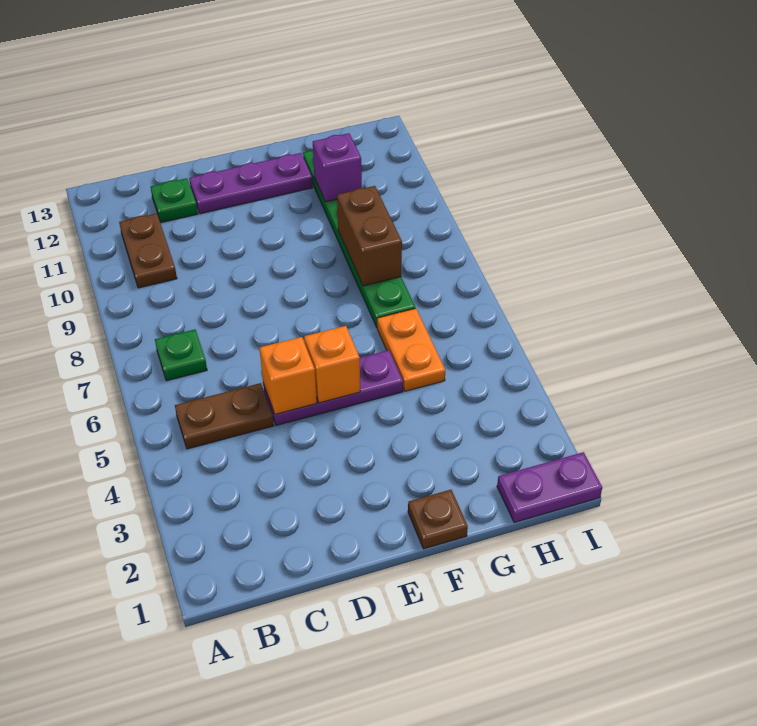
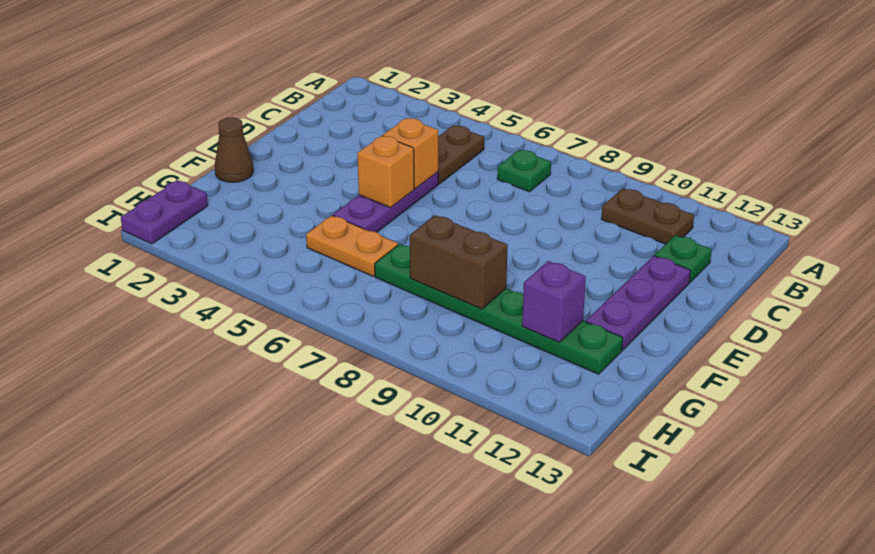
brown plate F1 level 1 -> brown cone F1 level 1

